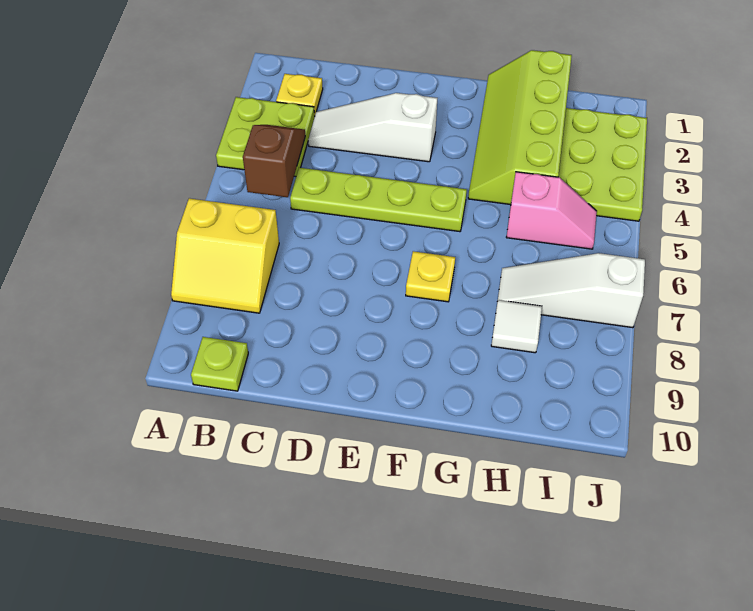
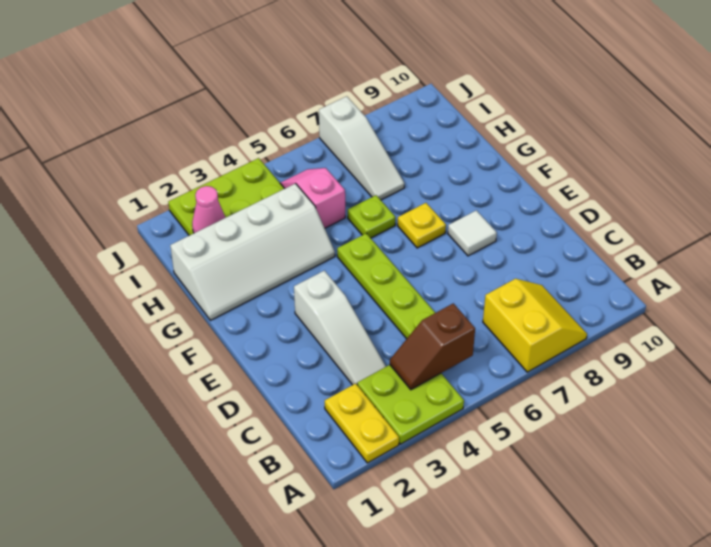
yellow plate B2 level 1 -> yellow plate A2:B2 level 1
lime plate B10 level 1 -> lime plate G6 level 1
lime slope G1:H4 level 1 top H -> white slope G1:H4 level 1 top H
white tile H8 level 1 -> white tile E8 level 1
none -> pink cone I2 level 2

